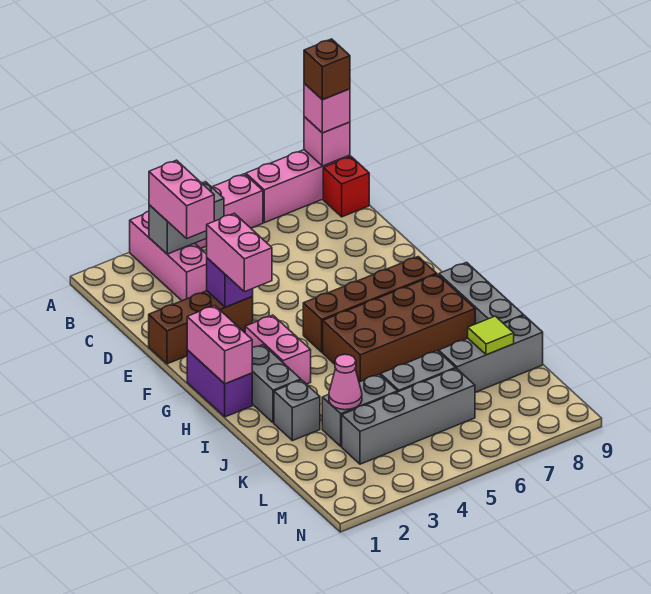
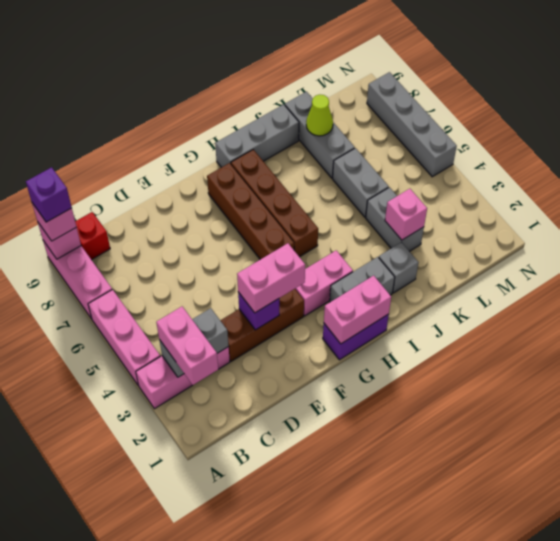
brown brick A9 level 4 -> purple brick A9 level 4
grey brick B3:B4 level 2 -> grey brick B3:C3 level 2
pink brick B3:C3 level 3 -> pink brick B2:B3 level 3
brown brick E1:E3 level 1 -> brown brick D3:F3 level 1
brown brick H5:I8 level 1 -> brown brick H5:H8 level 1
pink cone K3 level 2 -> pink brick K3 level 2
lime tile K8 level 2 -> lime cone K8 level 2
grey brick L3:L6 level 1 -> grey brick N5:N8 level 1

